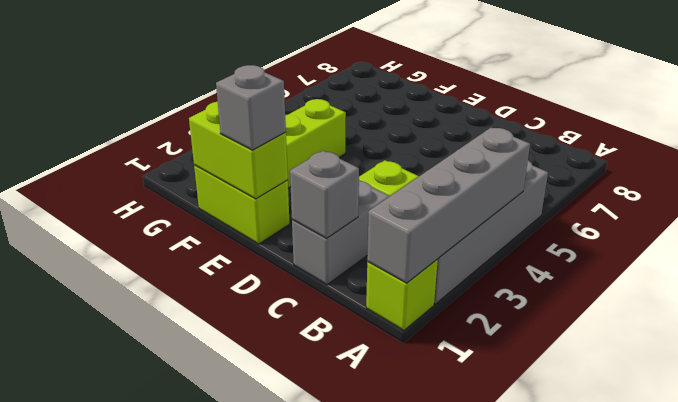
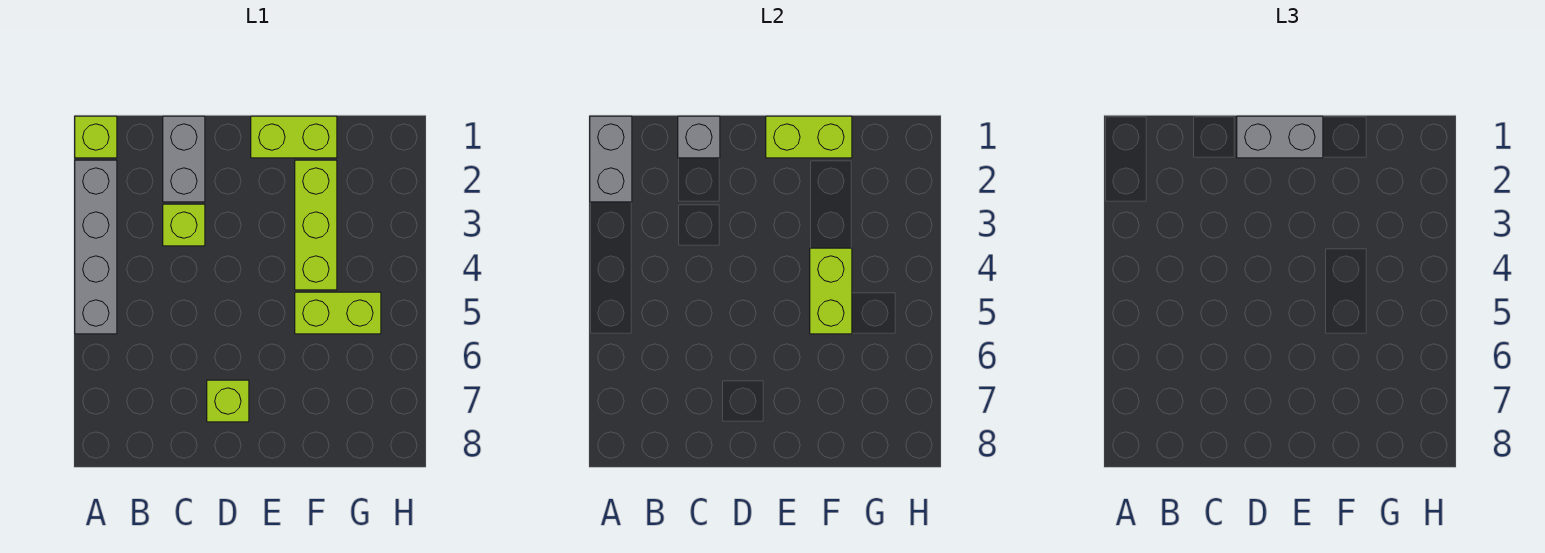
grey brick A1:A4 level 2 -> grey brick A1:A2 level 2
none -> lime brick D7 level 1
grey brick E1 level 3 -> grey brick D1:E1 level 3
none -> lime brick F4:F5 level 2
none -> lime brick F5:G5 level 1

